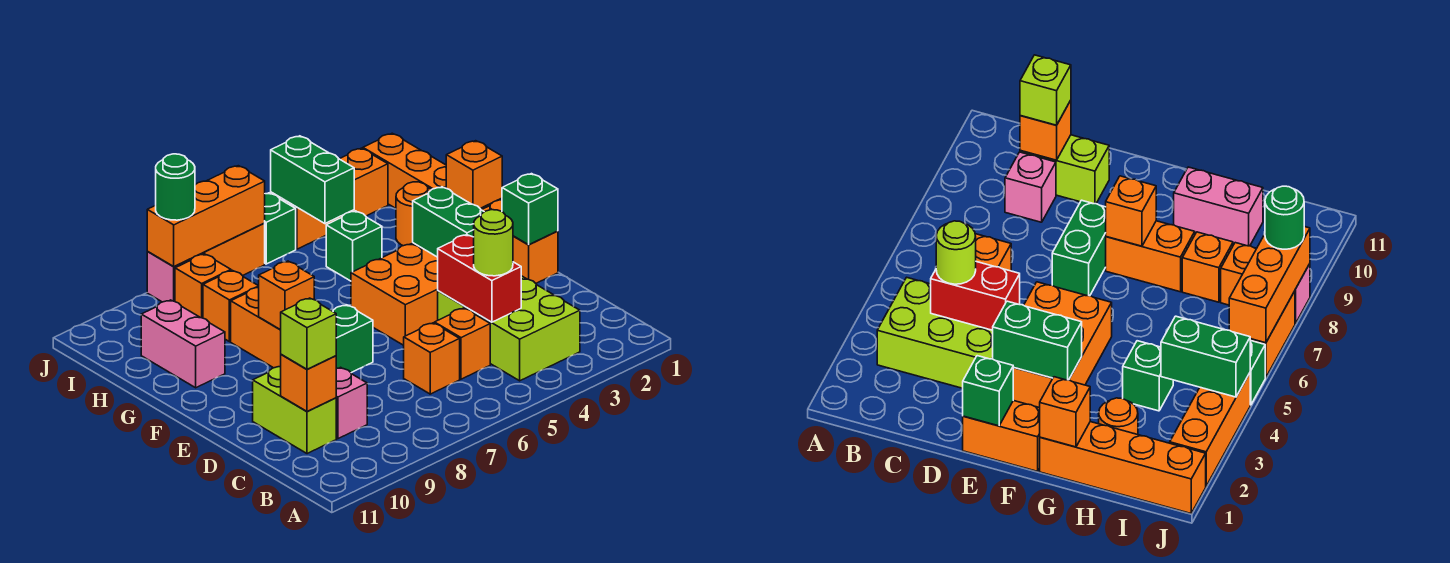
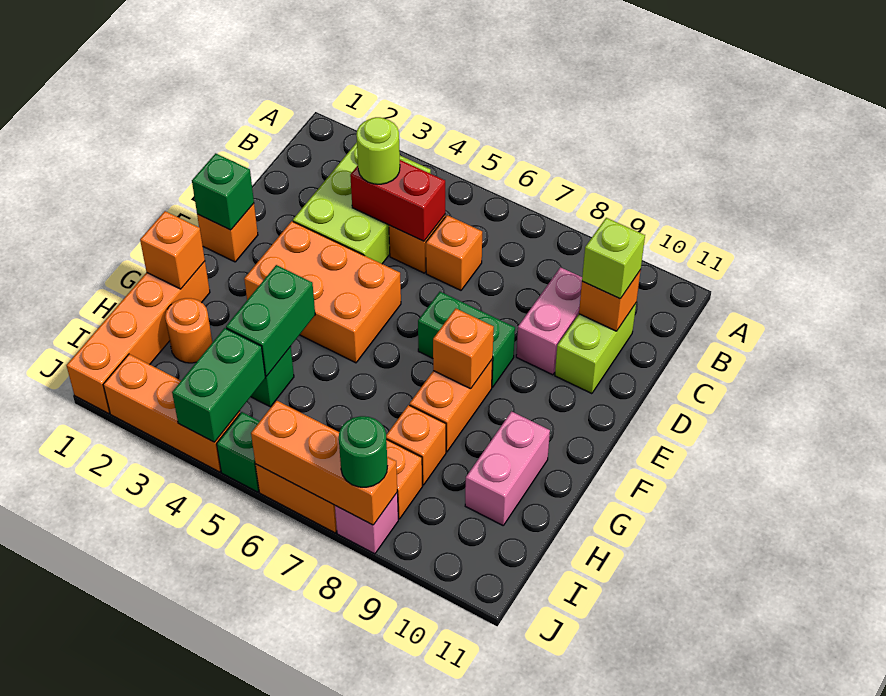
red brick C4:D4 level 2 -> red brick C4:C5 level 2
pink brick C9 level 1 -> pink brick C9:D9 level 1
orange brick E1:F1 level 1 -> orange brick E1 level 1
green brick E3:F3 level 2 -> green brick G4:H4 level 2

